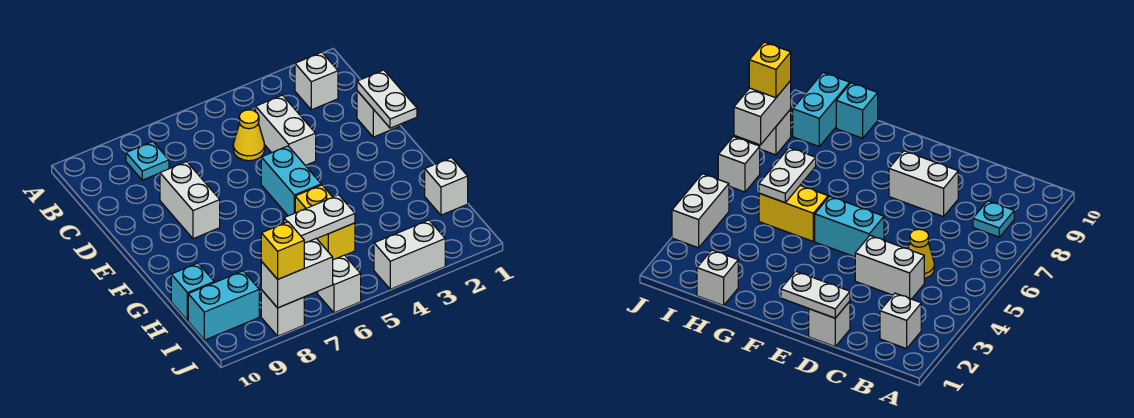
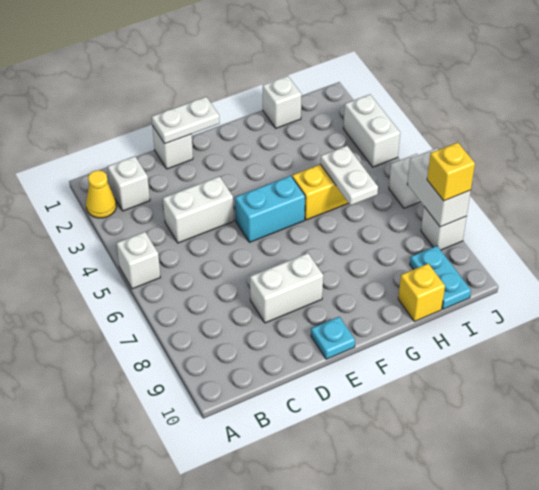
none -> white brick A5 level 1
cyan plate B8 level 1 -> cyan plate E10 level 1
yellow cone C5 level 1 -> yellow cone A2 level 1
cyan brick H10 level 1 -> yellow brick H10 level 1
cyan brick I9:I10 level 1 -> cyan plate I9:I10 level 1

